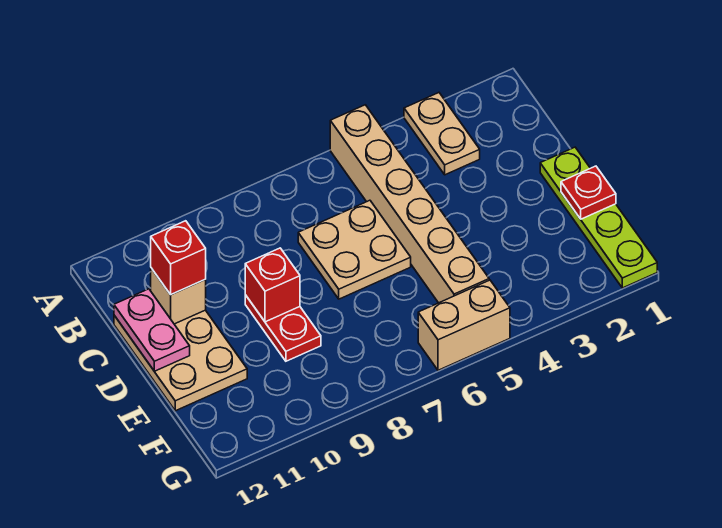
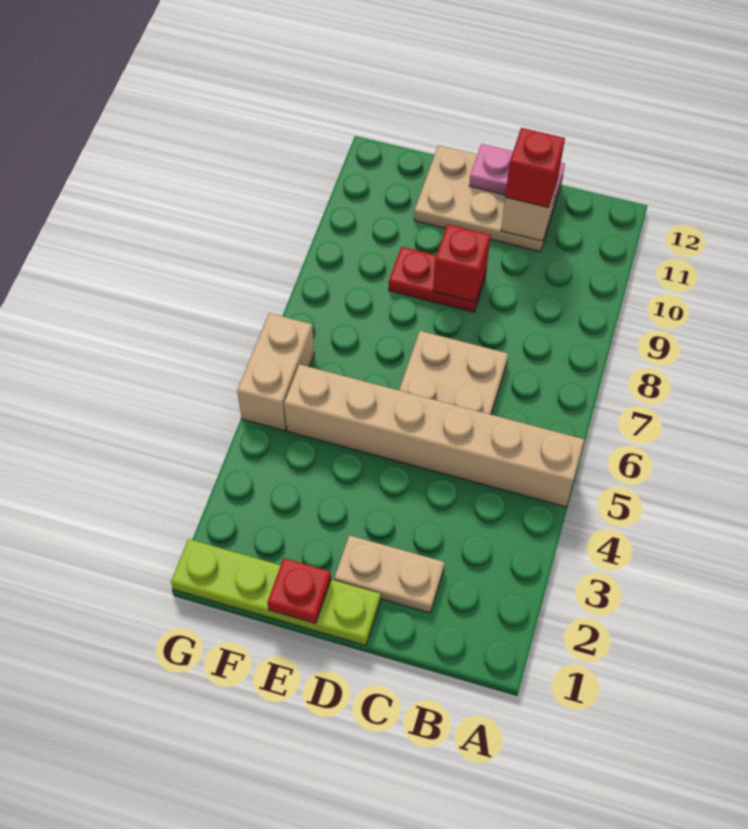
tan plate A3:B3 level 1 -> tan plate C2:D2 level 1

